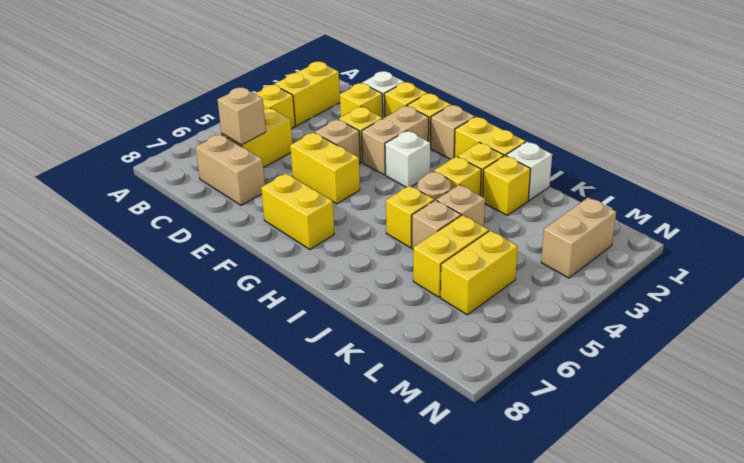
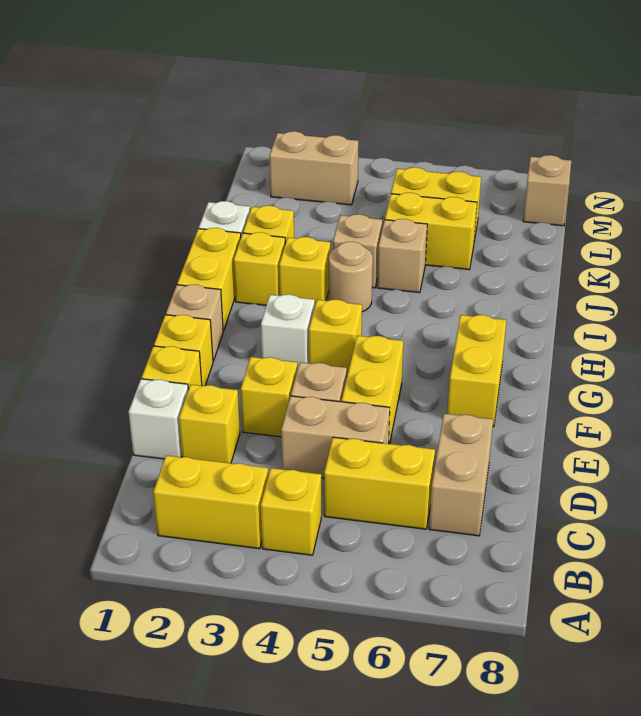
tan brick C6 level 2 -> tan brick M8 level 1
tan brick F2:F3 level 1 -> tan brick D4:D5 level 1
yellow brick I5 level 1 -> yellow brick G4 level 1

